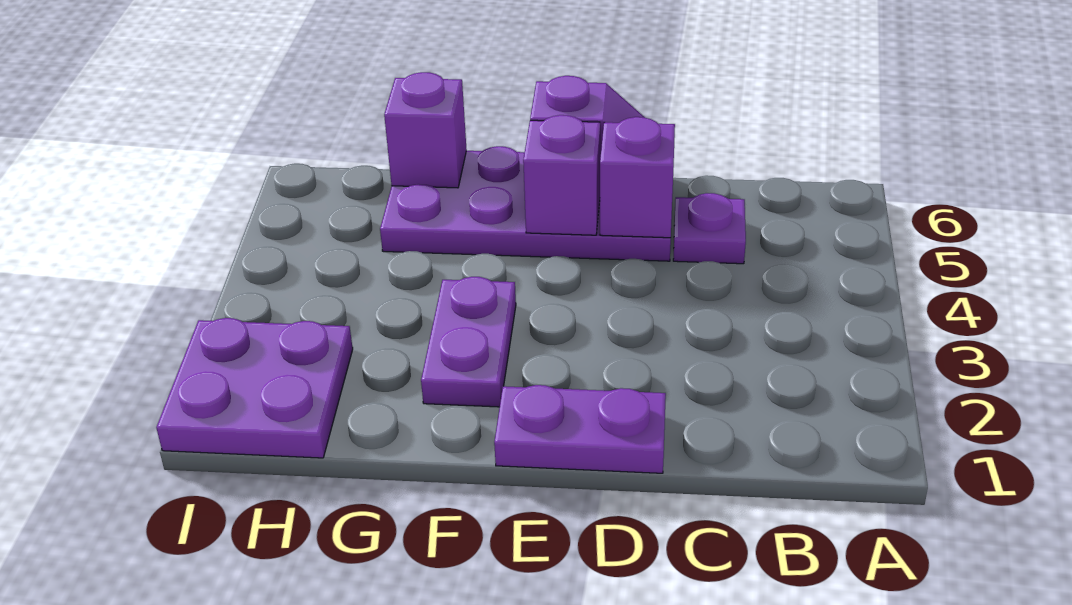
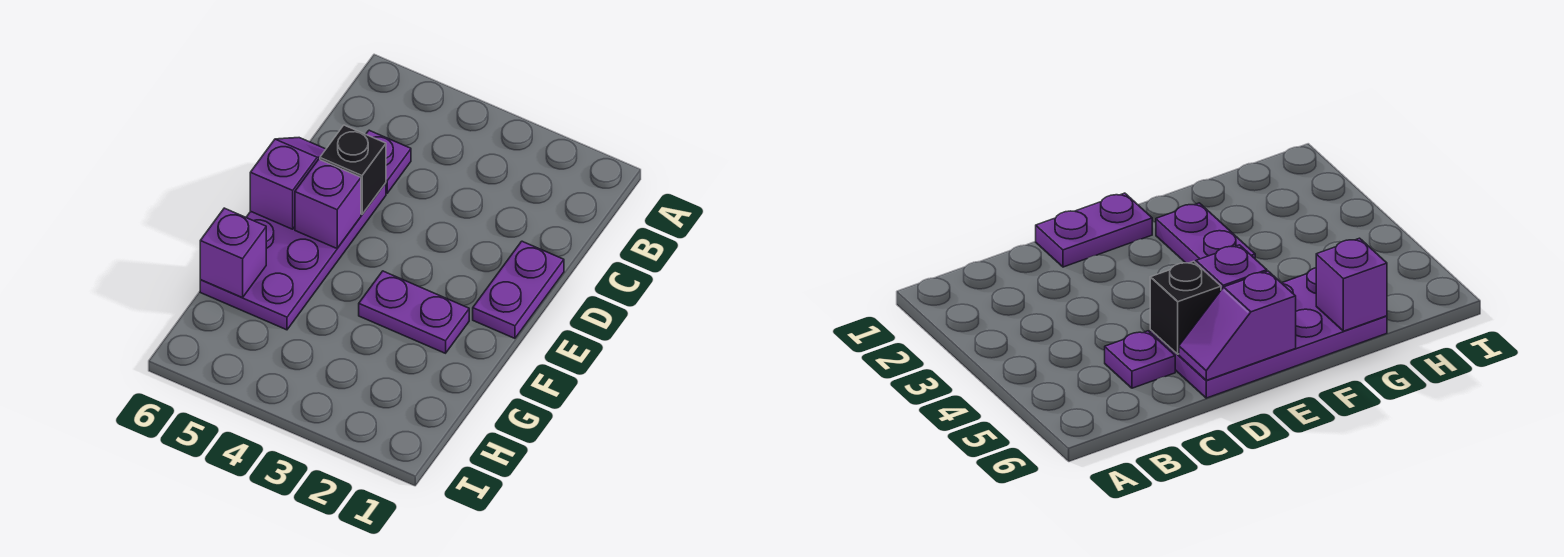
purple brick D5 level 2 -> black brick D5 level 2
purple plate H1:I2 level 1 -> none

